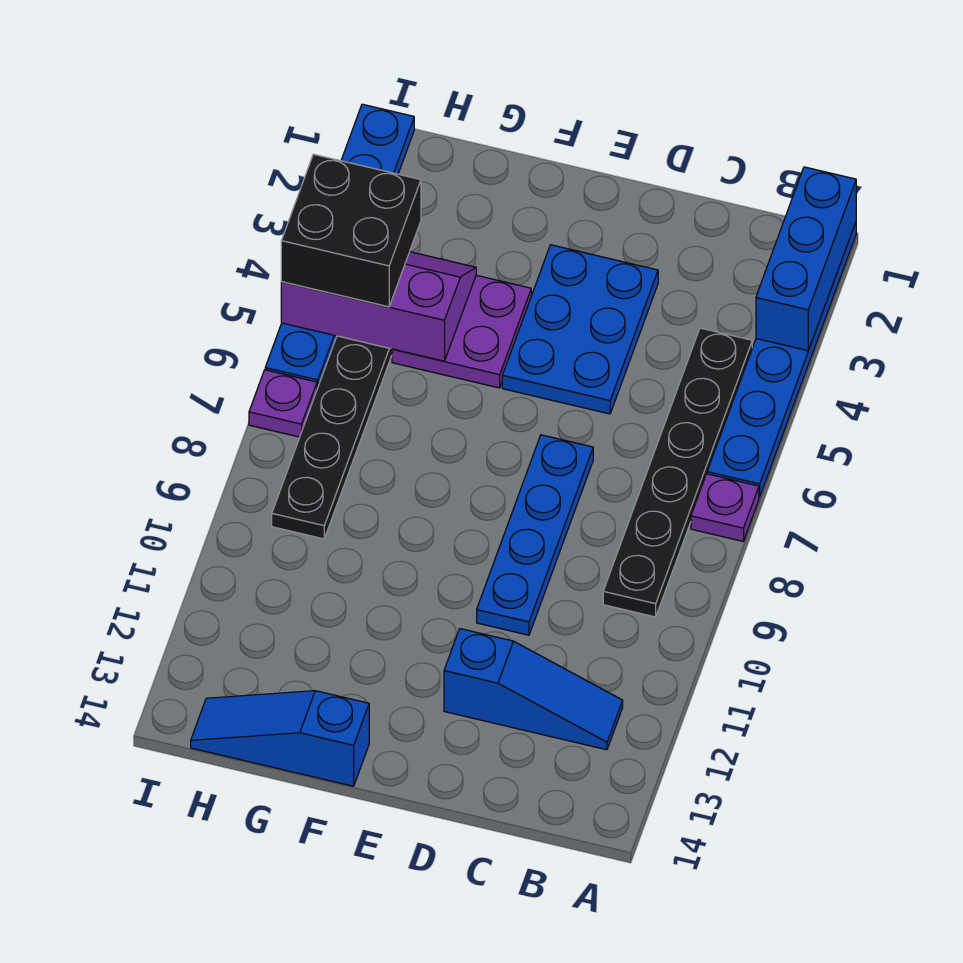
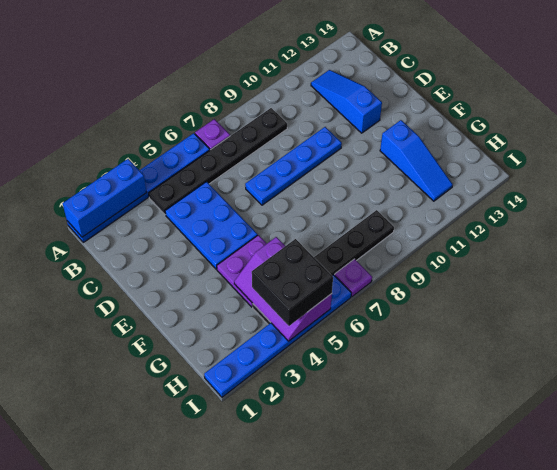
blue plate D3:E5 level 1 -> blue plate C4:E5 level 1
blue slope F14:H14 level 1 top F -> blue slope F12:H12 level 1 top F

